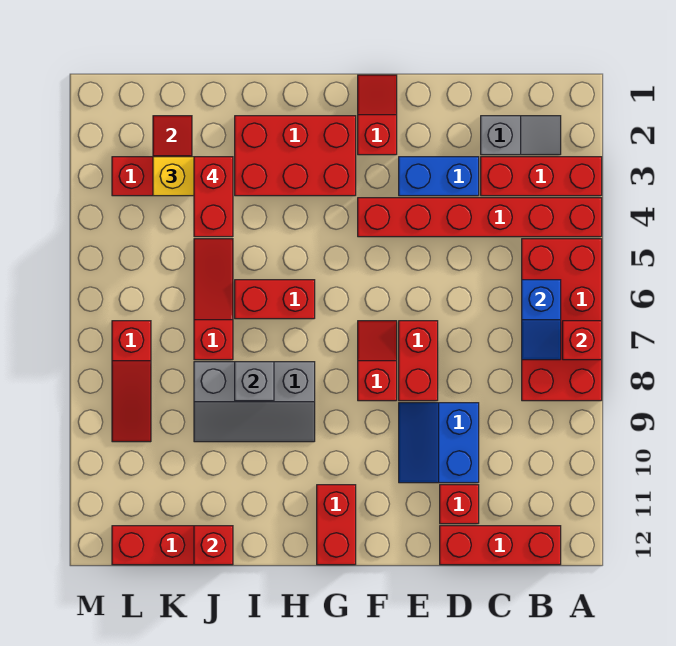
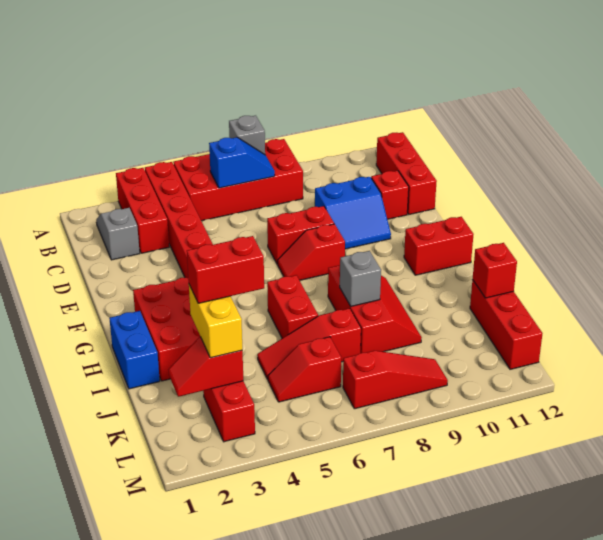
red brick A7 level 2 -> grey brick A7 level 2
blue brick D3:E3 level 1 -> blue brick H1:I1 level 1
red slope F1:F2 level 1 top 2 -> red slope K5:K6 level 1 top 6
grey slope H8:J9 level 1 top 8 -> red slope H8:J9 level 1 top 8

